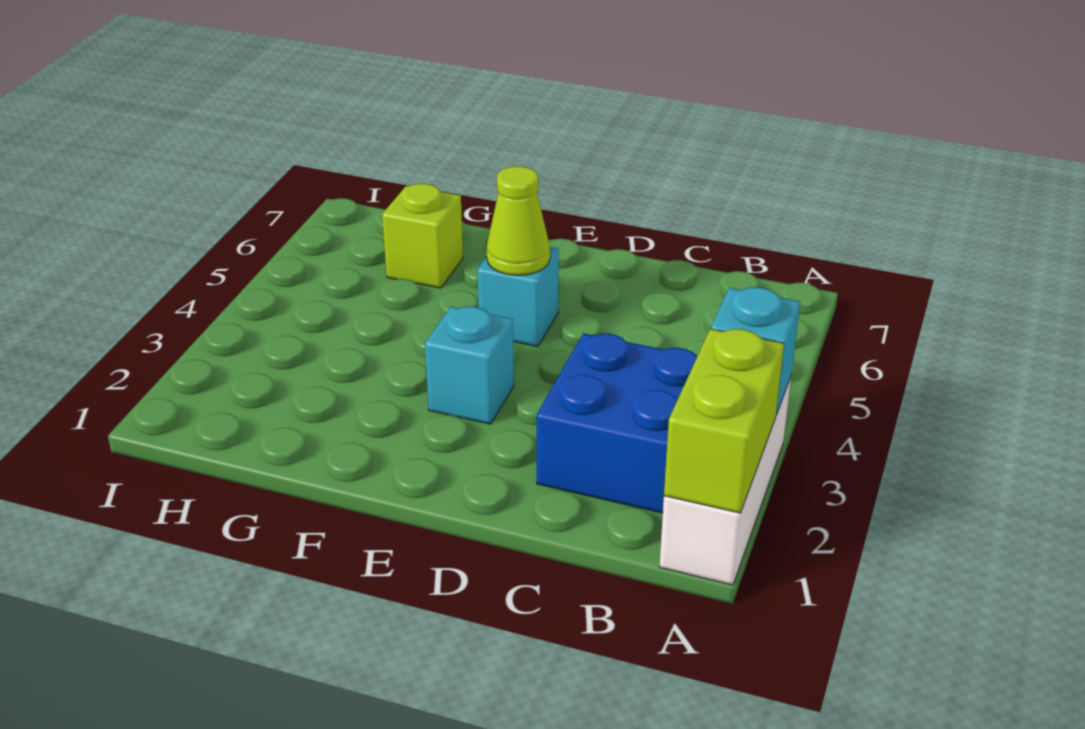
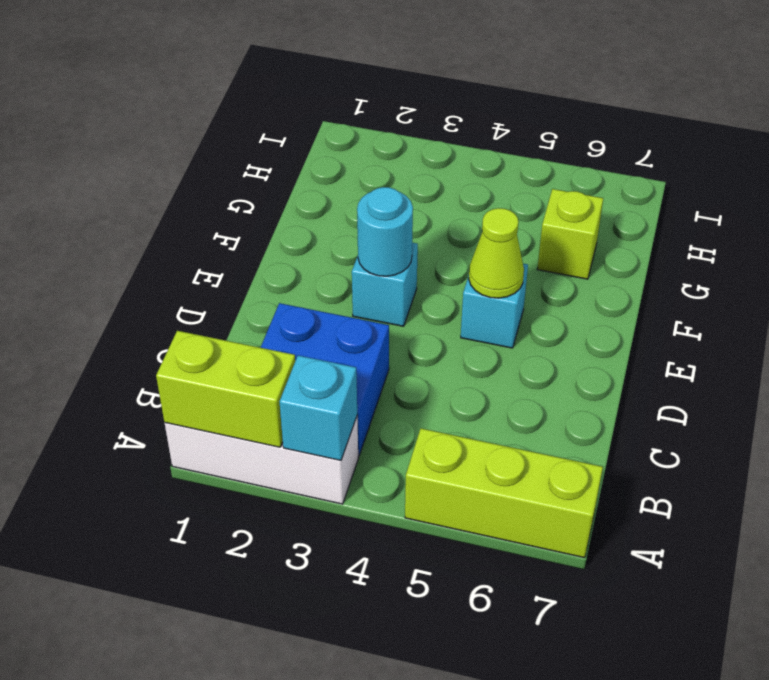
none -> lime brick A5:A7 level 1
none -> cyan round brick E3 level 2

